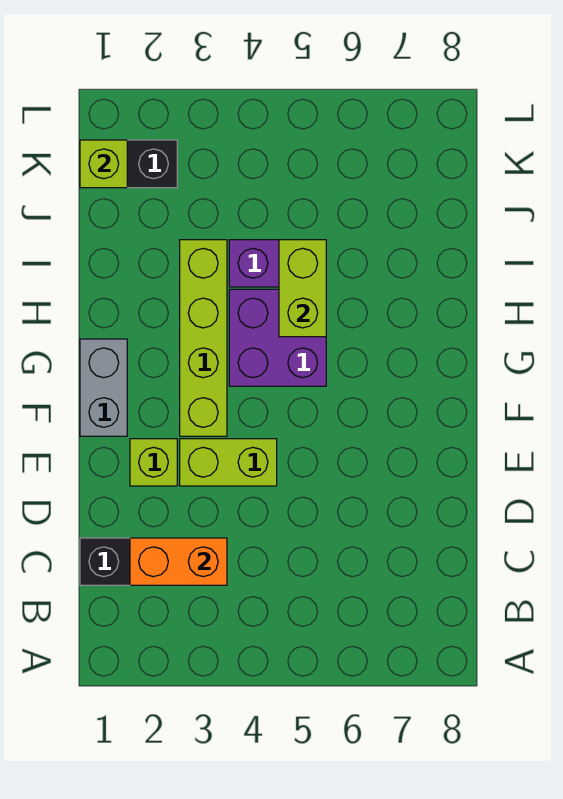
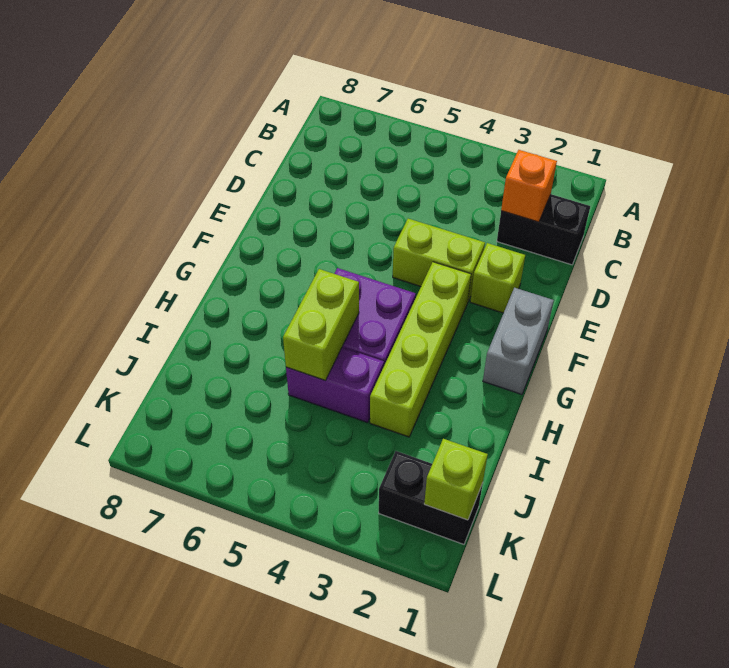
orange brick C2:C3 level 2 -> orange brick C2 level 2

